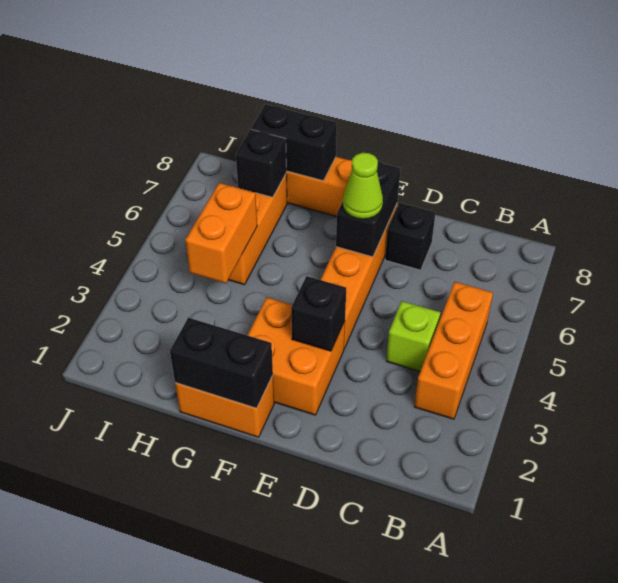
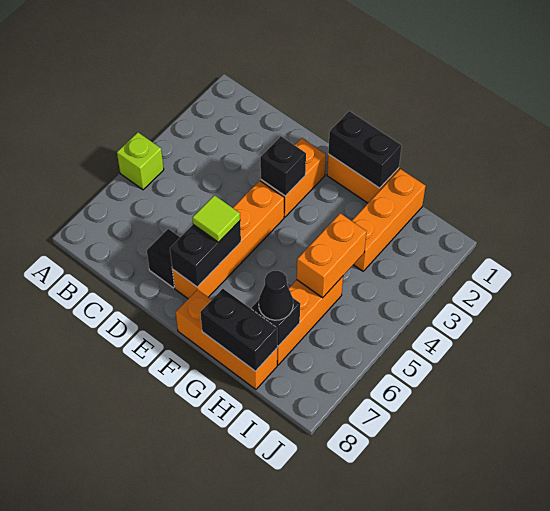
orange brick B3:B5 level 1 -> orange brick H1:H3 level 1
lime brick C4 level 1 -> lime brick A5 level 1
orange brick E2:F3 level 1 -> orange brick E2:E3 level 1
lime cone E6 level 3 -> lime tile E6 level 3
none -> black cone H7 level 3

